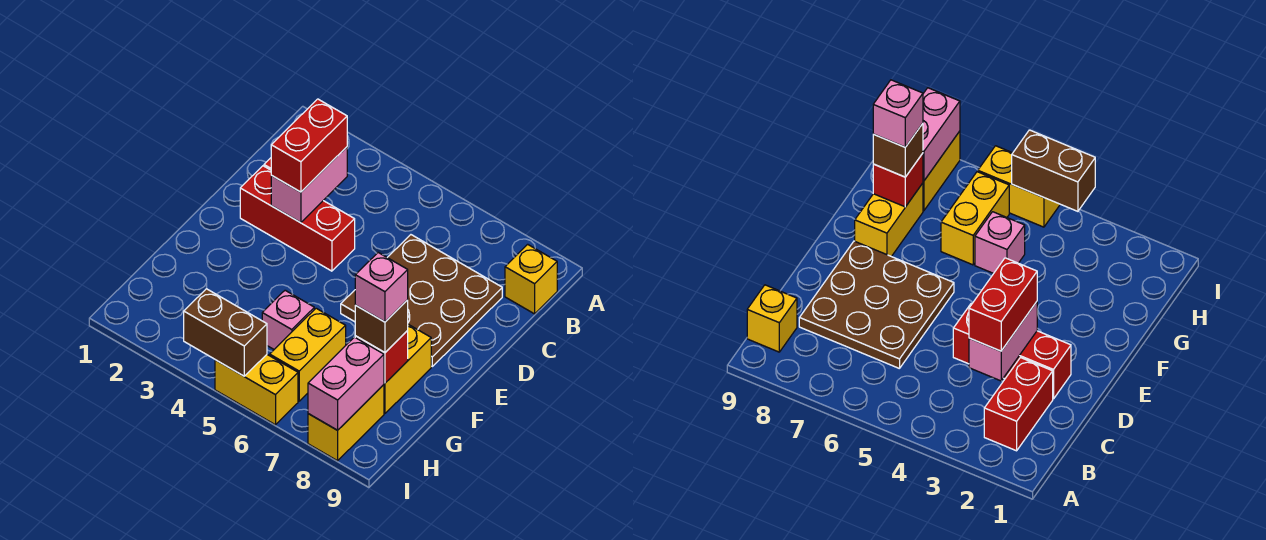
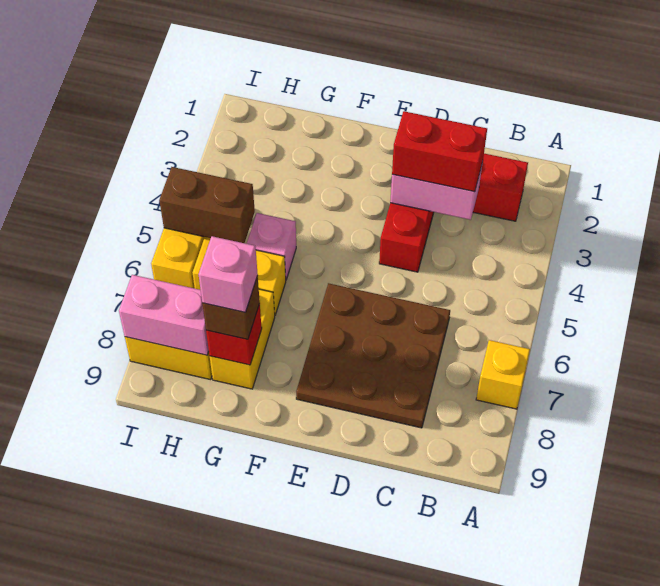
yellow brick B9 level 1 -> yellow brick A7 level 1
yellow brick F8:G8 level 1 -> yellow brick G7:G8 level 1
brown brick I4:I5 level 2 -> brown brick H5:I5 level 2

